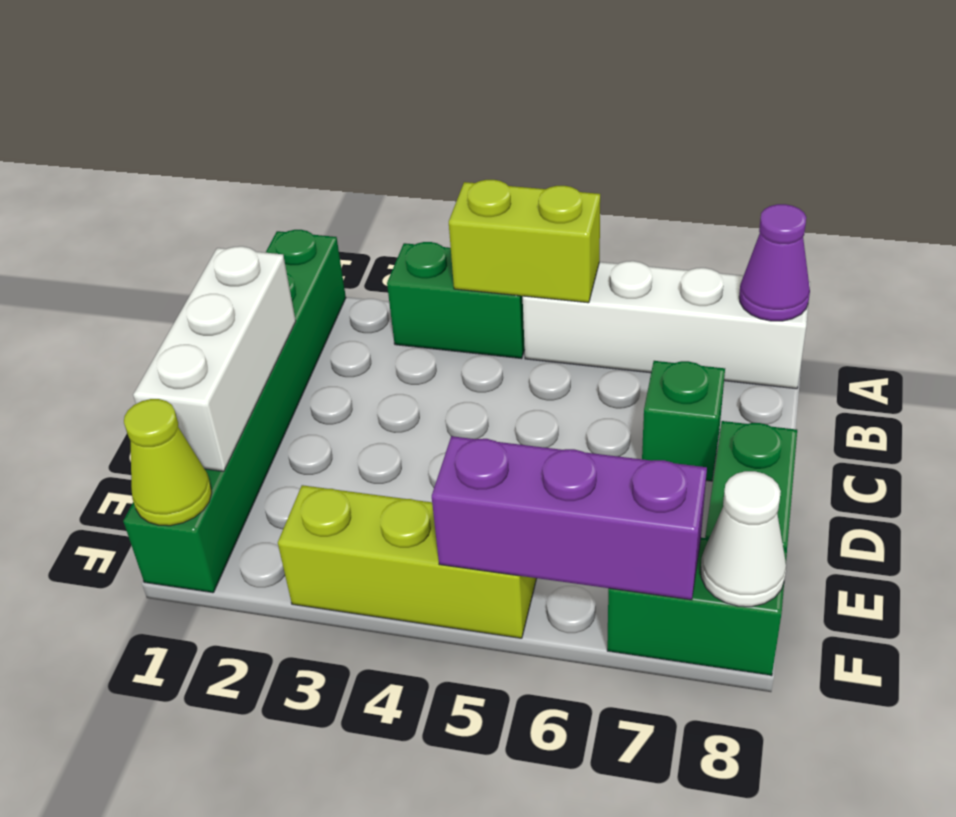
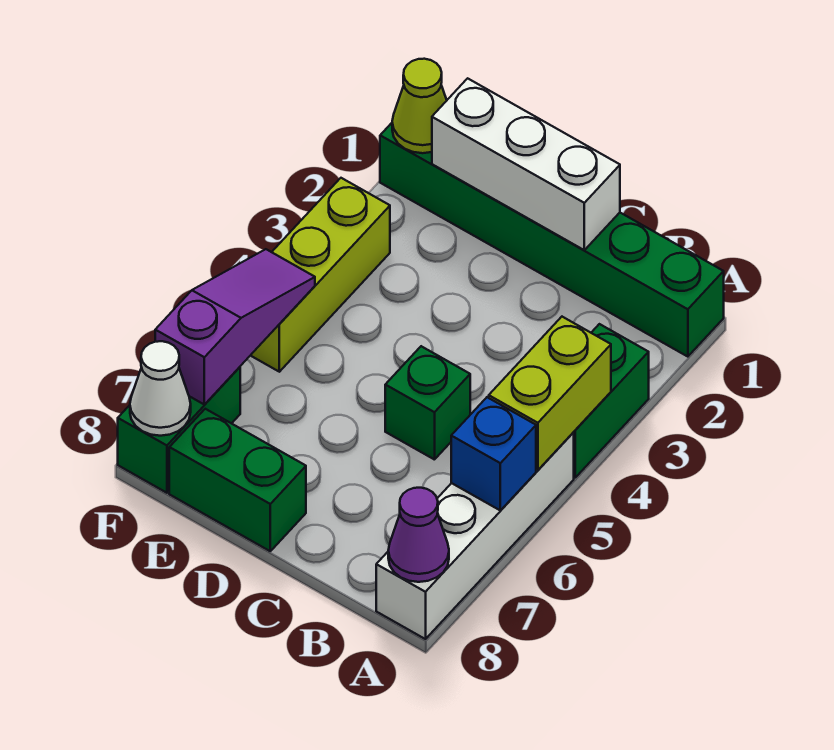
none -> blue brick A6 level 2
green brick C7 level 1 -> green brick C5 level 1
purple brick F5:F7 level 2 -> purple slope F5:F7 level 2 top 7

